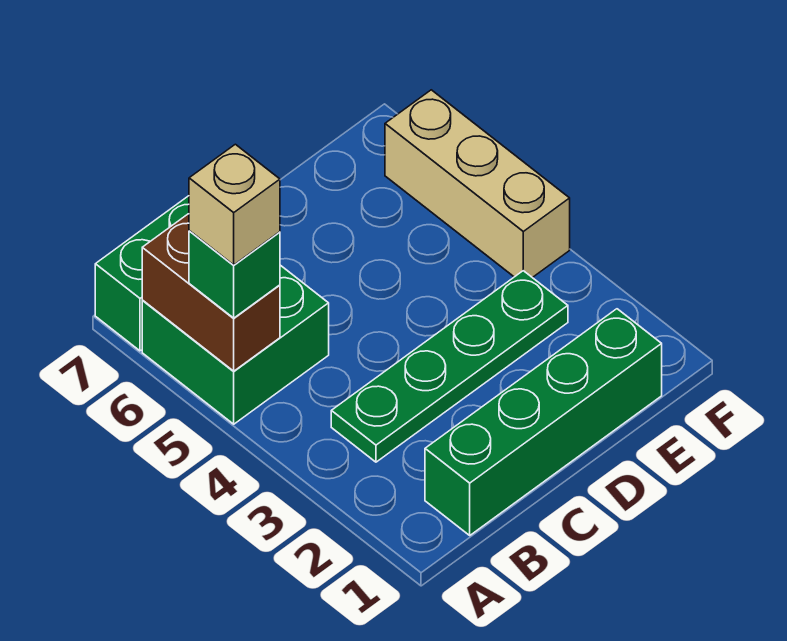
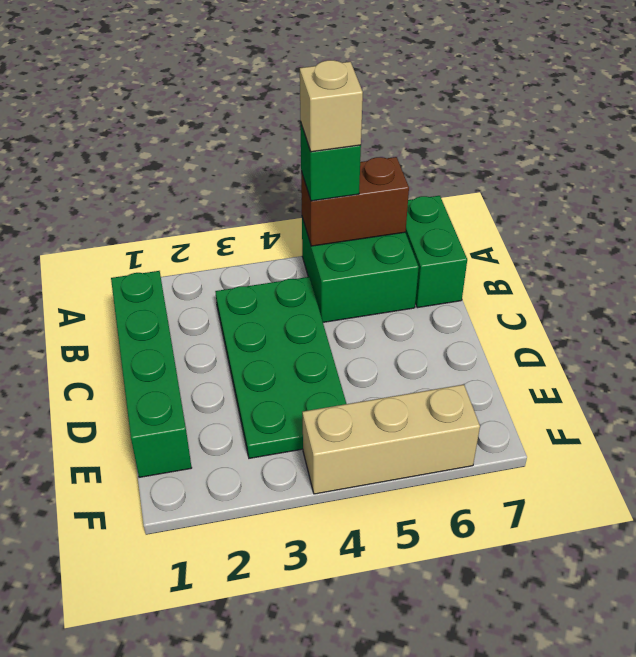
green plate B3:E3 level 1 -> green plate B3:E4 level 1

